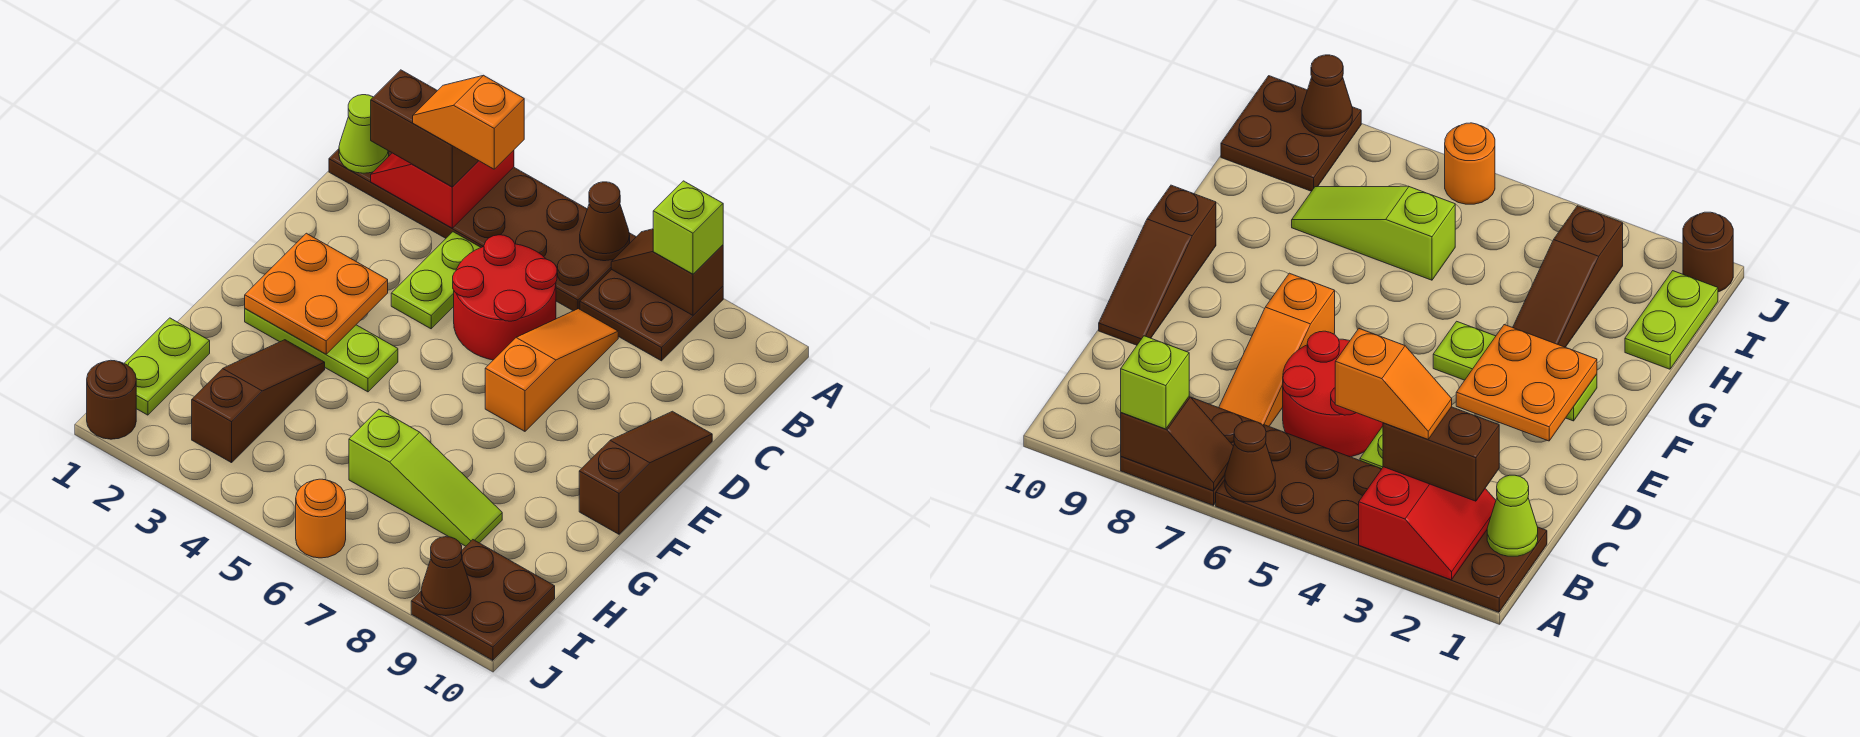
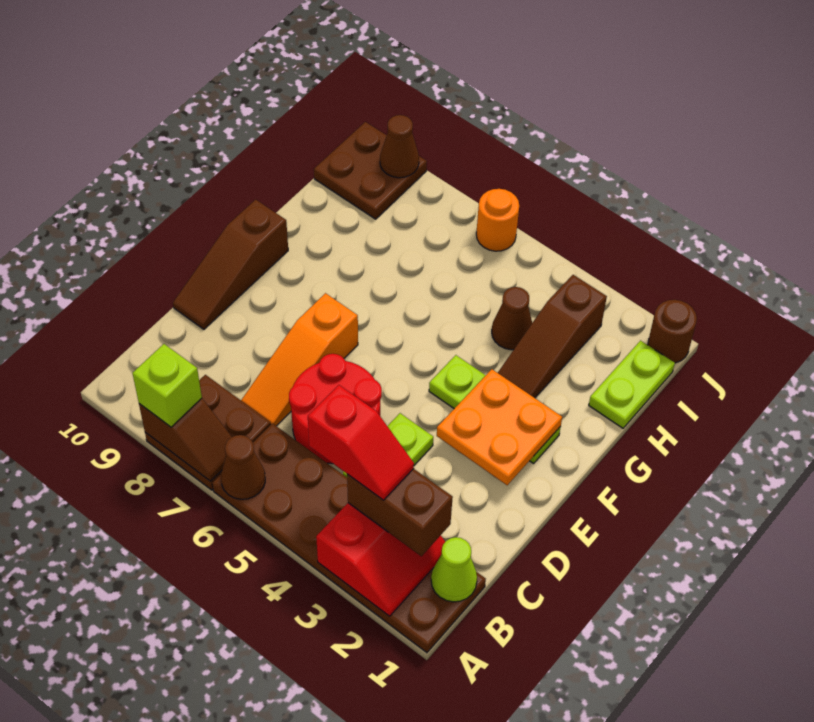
orange slope B3:B4 level 4 top 4 -> red slope B3:B4 level 4 top 4
none -> brown cone H4 level 1
lime slope H6:H8 level 1 top 6 -> none

